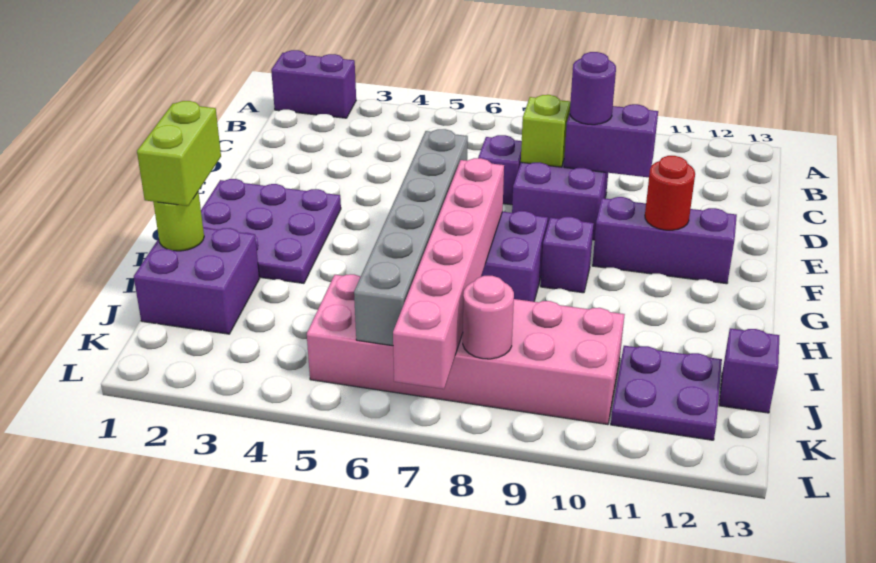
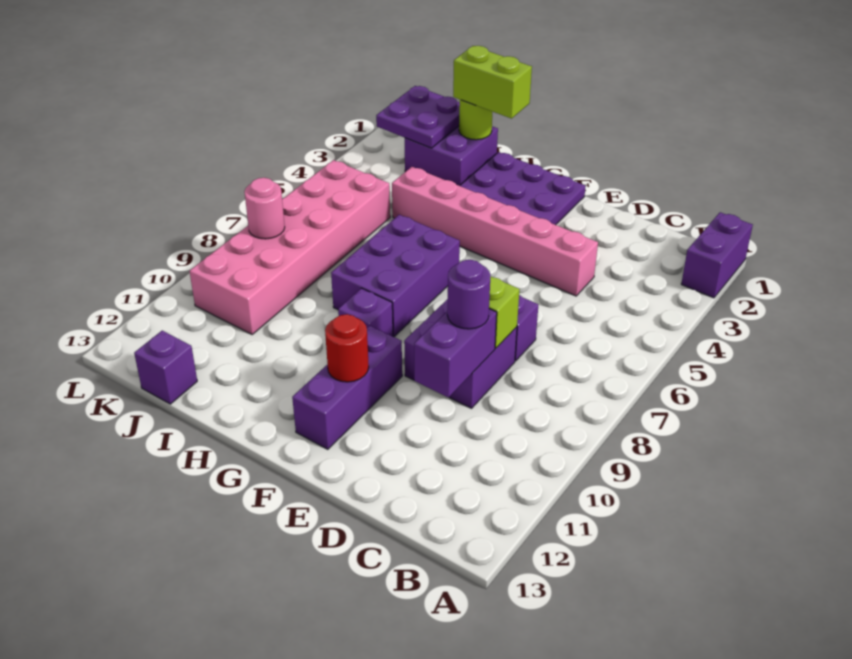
grey brick F6:K6 level 2 -> none
pink brick G7:L7 level 2 -> pink brick D4:I4 level 1
purple plate J11:K12 level 1 -> purple plate J1:K2 level 2

